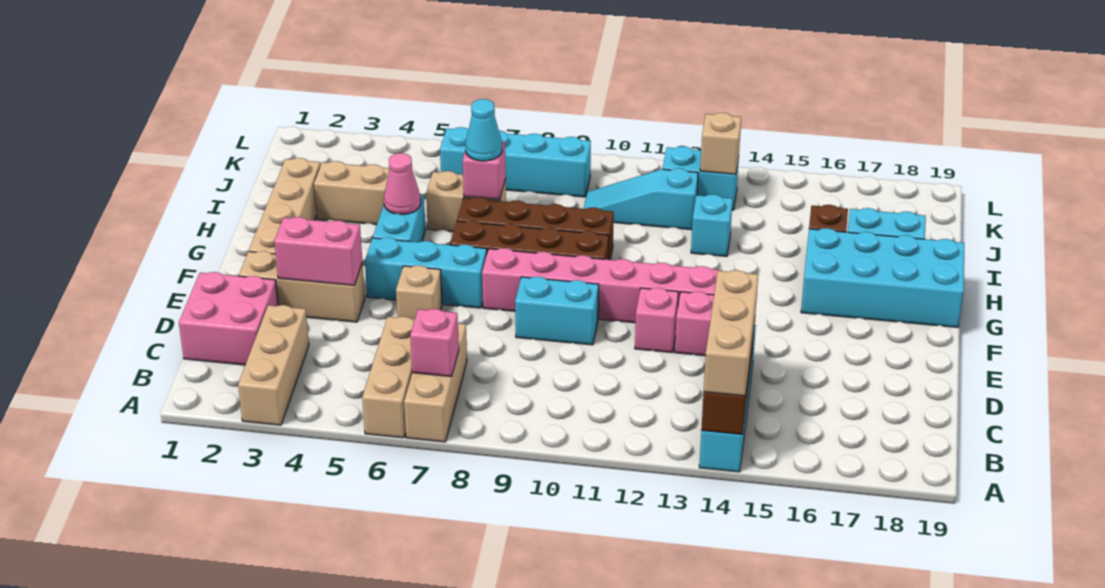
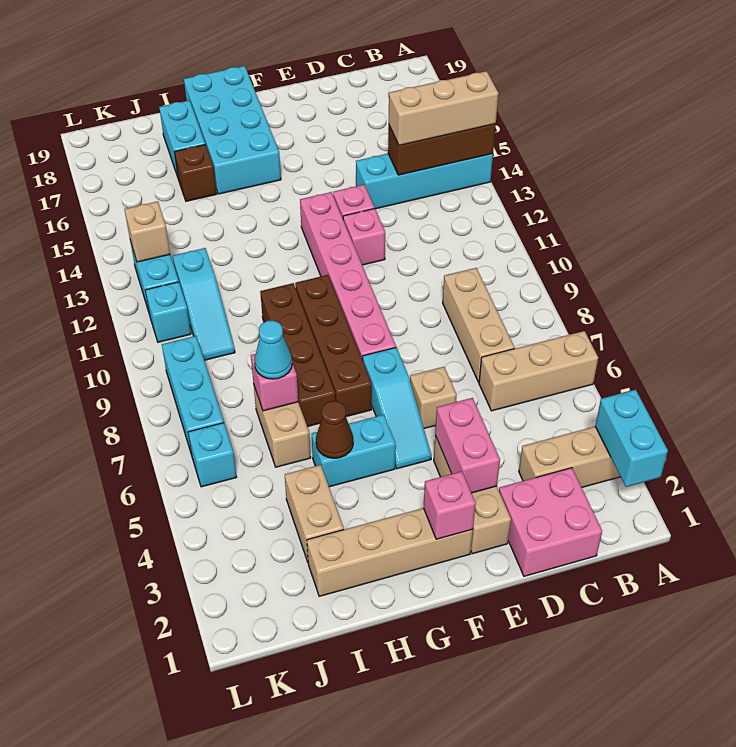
tan brick A7:C7 level 1 -> tan brick C7:C9 level 1
pink brick B7 level 2 -> pink brick F2 level 2
cyan brick E9:E10 level 1 -> cyan brick A2:A3 level 2
cyan brick F5:F7 level 1 -> cyan slope F5:F7 level 1 top 7
pink cone H5 level 2 -> brown cone H5 level 2
cyan brick I13 level 1 -> cyan brick K11 level 1

